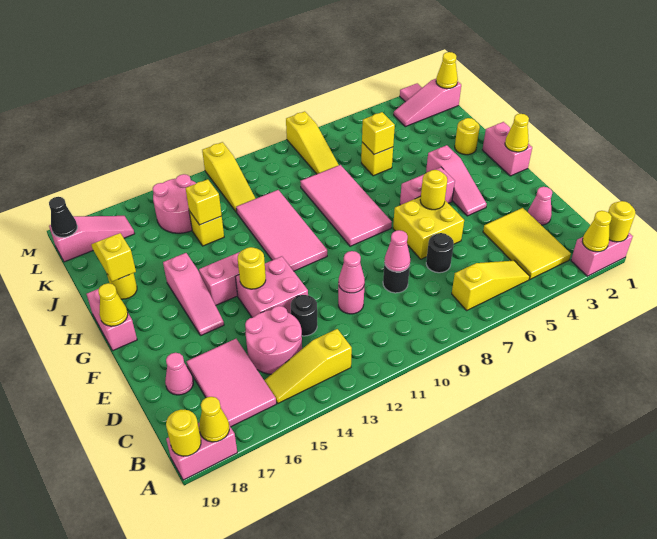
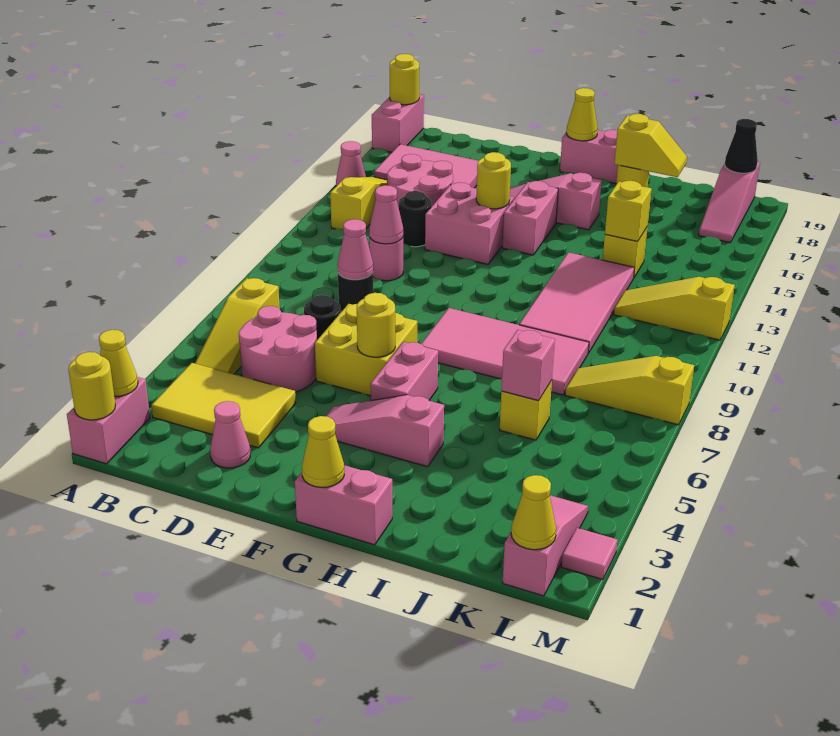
yellow cone A18 level 2 -> none
pink cone D18 level 1 -> pink cone A15 level 1
pink tile G11:J12 level 1 -> pink tile I10:J13 level 1
yellow round brick I2 level 1 -> none
yellow brick J6 level 2 -> pink brick J6 level 2
pink round brick K14:L15 level 1 -> pink round brick C5:D6 level 1

